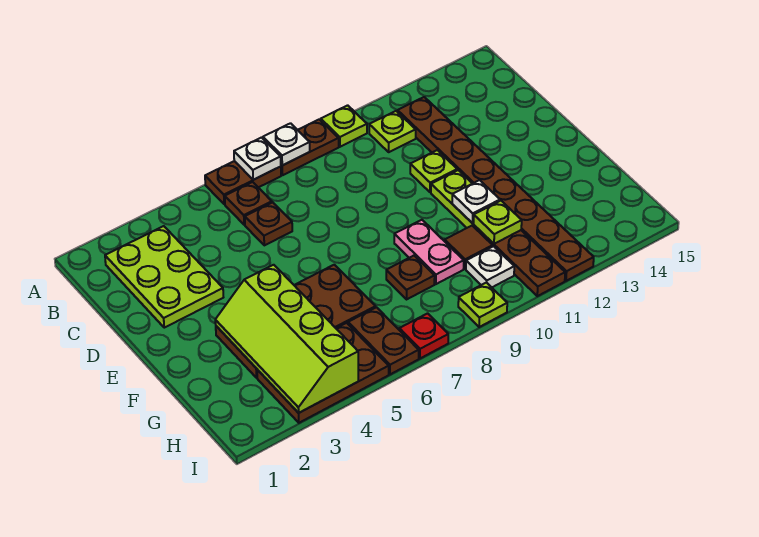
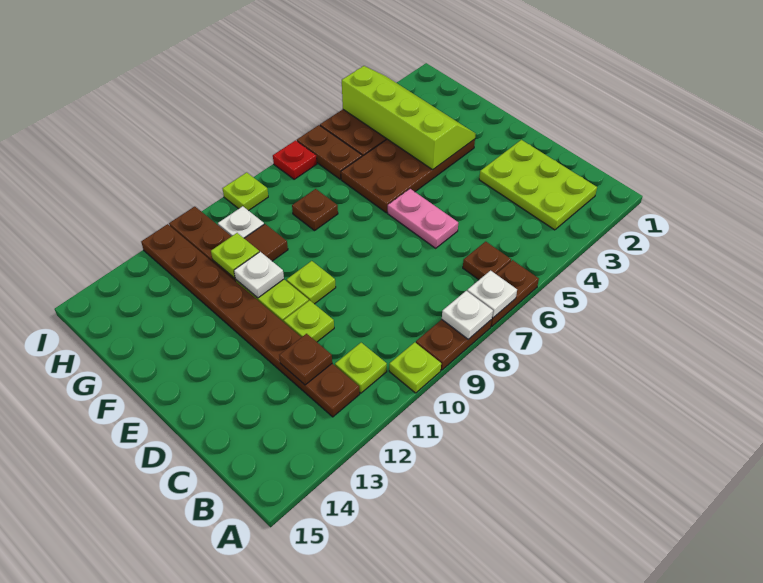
brown plate C6 level 1 -> brown plate C12 level 2
none -> lime plate E10 level 1
pink plate F9:G9 level 1 -> pink plate D6:E6 level 1

